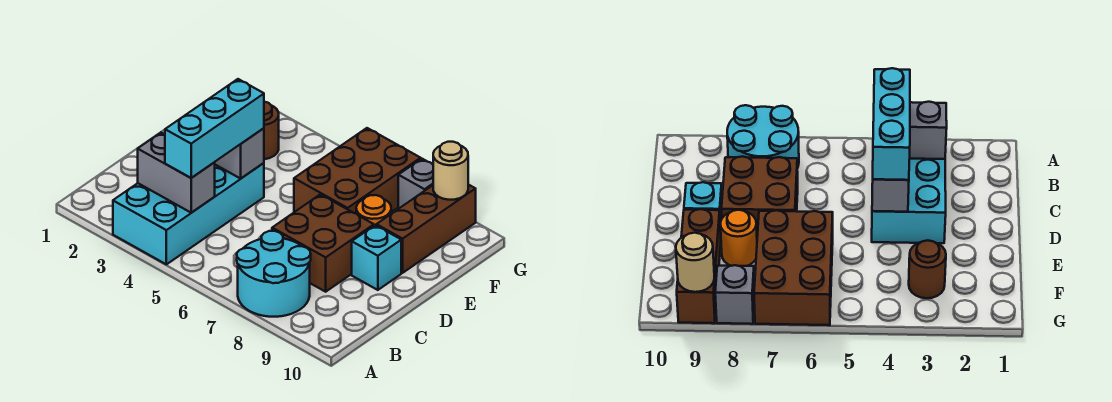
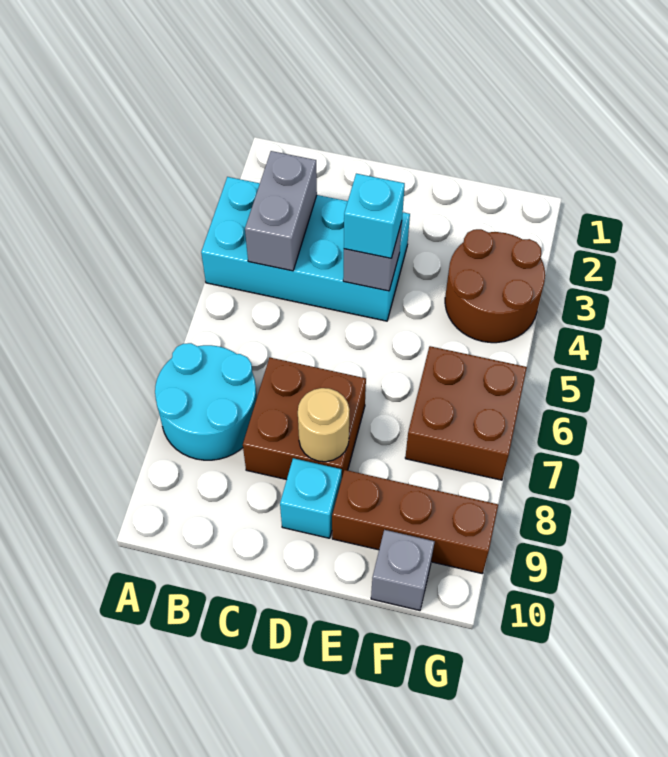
cyan brick B4:D4 level 3 -> cyan brick D4 level 3
brown brick E6:G7 level 1 -> brown brick F6:G7 level 1
orange round brick E8 level 1 -> none
brown round brick F3 level 1 -> brown round brick F3:G4 level 1
grey brick G8 level 1 -> grey brick F10 level 1
tan round brick G9 level 2 -> tan round brick D8 level 2

